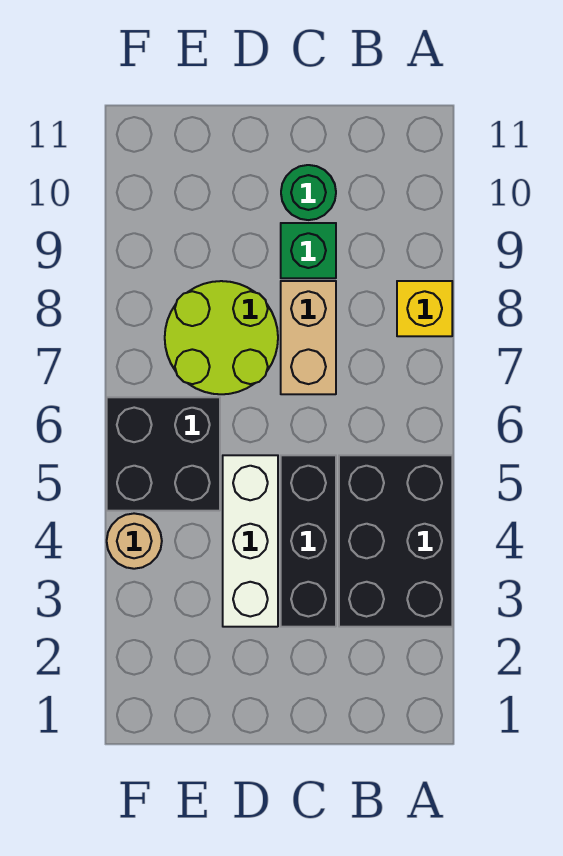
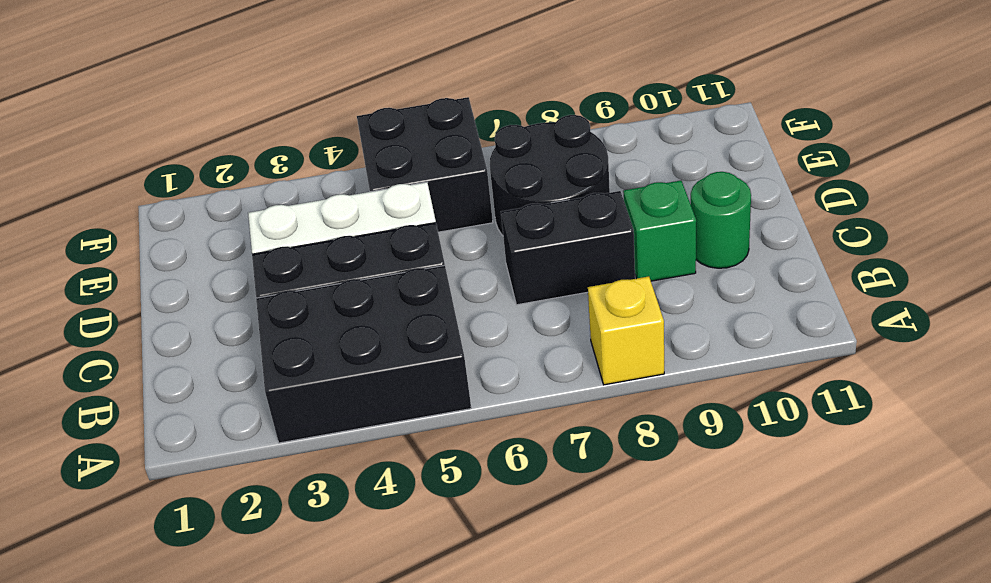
tan brick C7:C8 level 1 -> black brick C7:C8 level 1
lime round brick D7:E8 level 1 -> black round brick D7:E8 level 1
tan round brick F4 level 1 -> none

